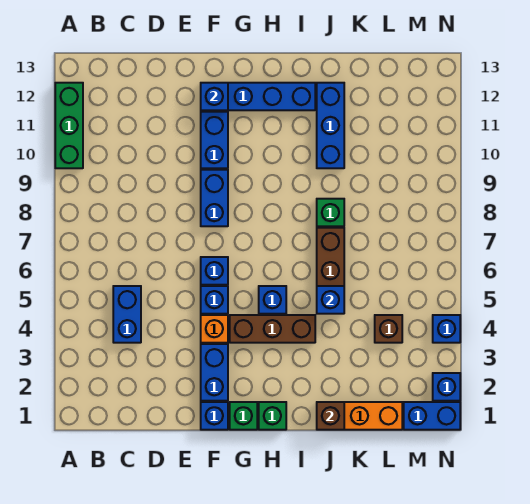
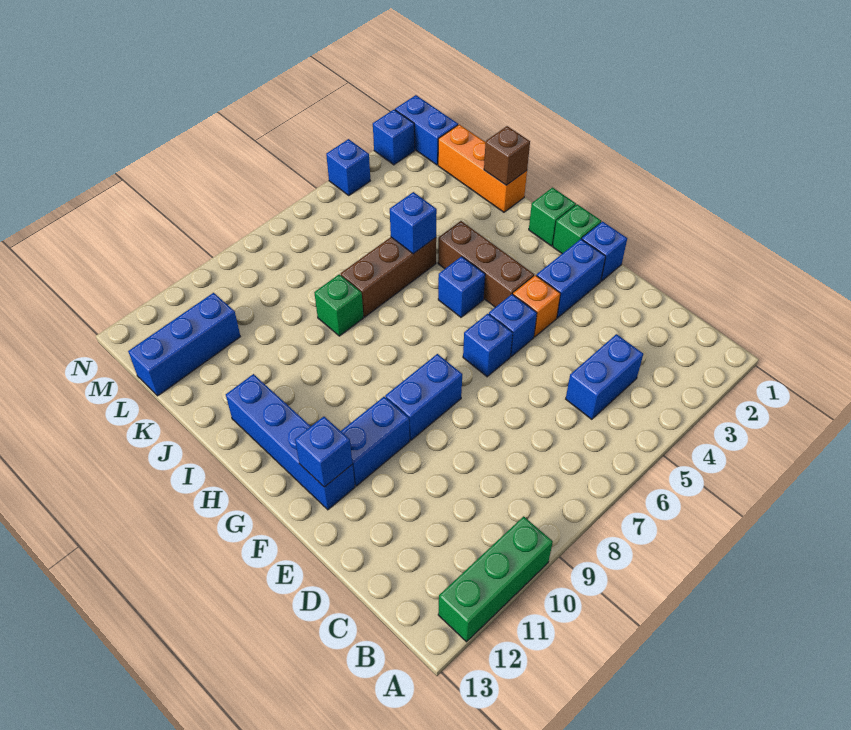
blue brick J10:J12 level 1 -> blue brick L11:L13 level 1
brown brick L4 level 1 -> none

